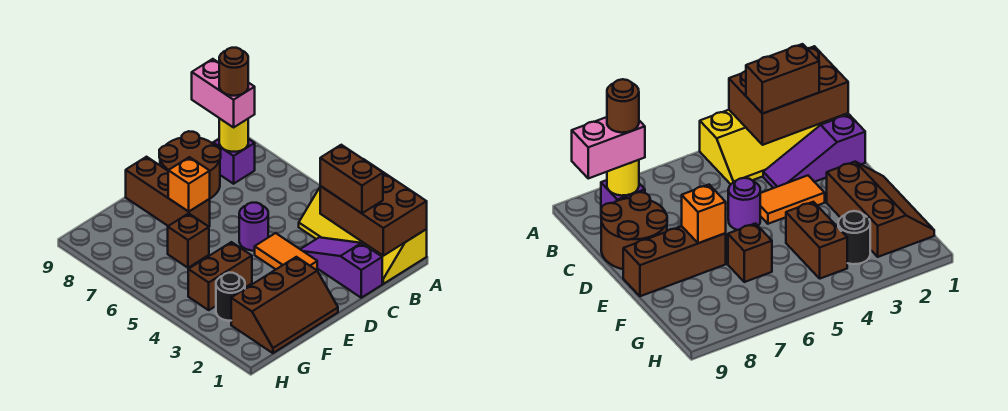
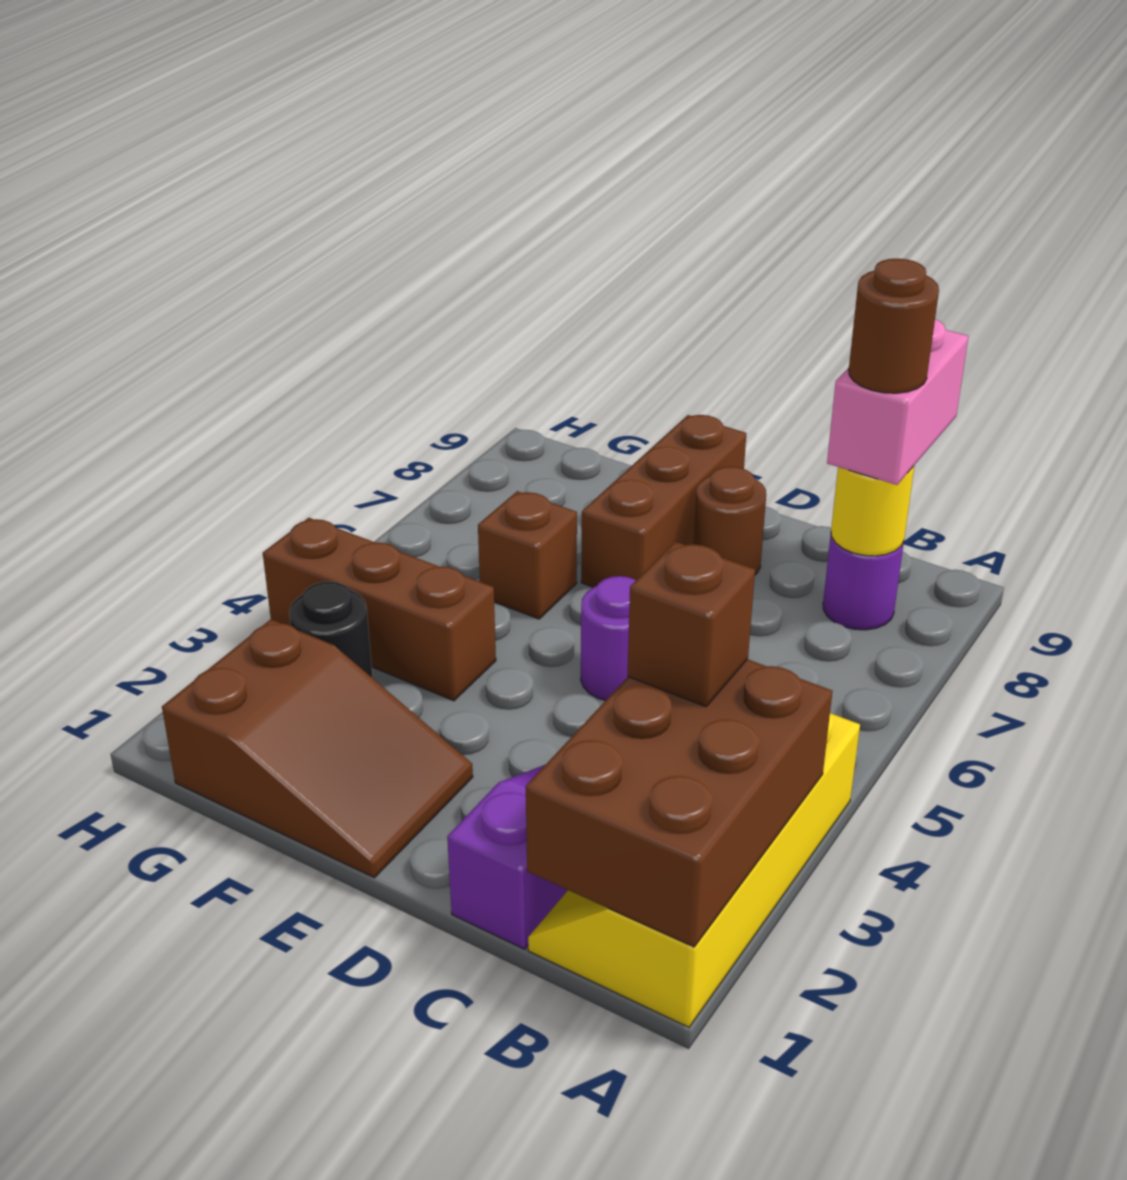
brown brick B2:B3 level 3 -> brown brick B3 level 3
purple brick B8 level 1 -> purple round brick B8 level 1
brown round brick C8:D9 level 1 -> brown round brick D8 level 1
orange tile D3:D4 level 1 -> none
brown slope E1:G2 level 1 top 2 -> brown slope E1:G2 level 1 top G
orange brick E7 level 2 -> none
brown brick F4:G4 level 1 -> brown brick F4:H4 level 1

